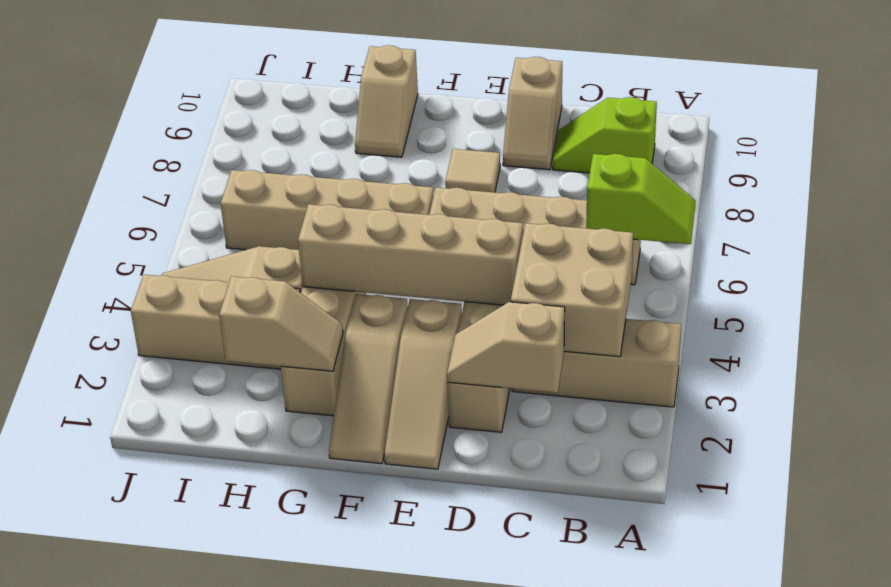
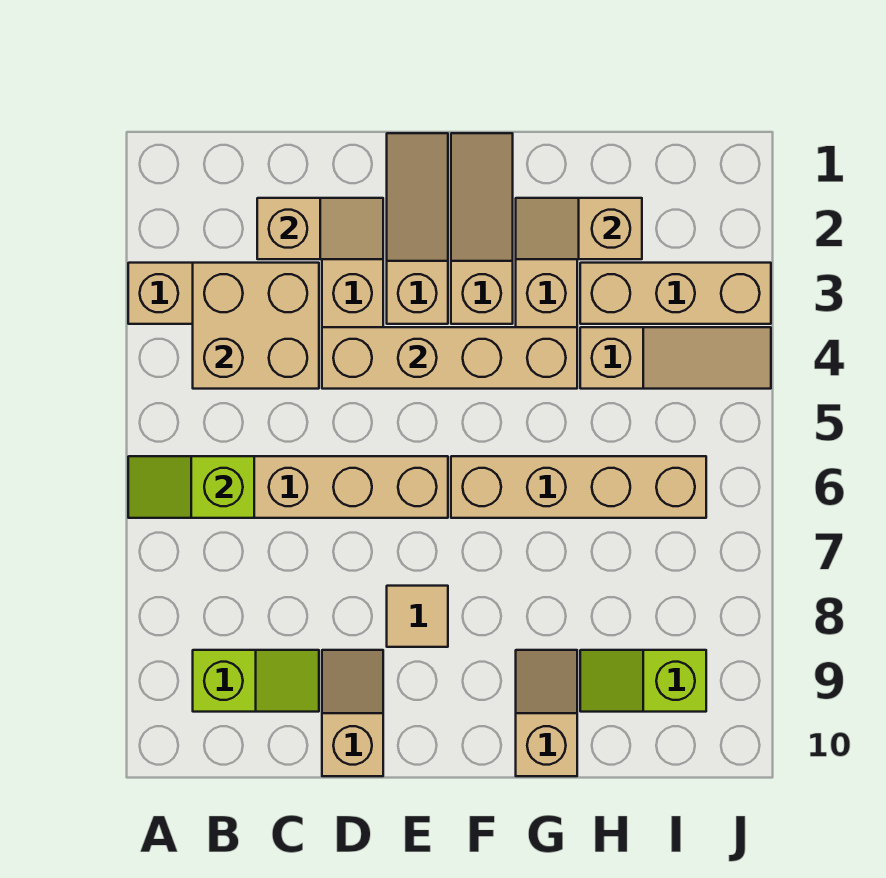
none -> lime slope H9:I9 level 1 top I

